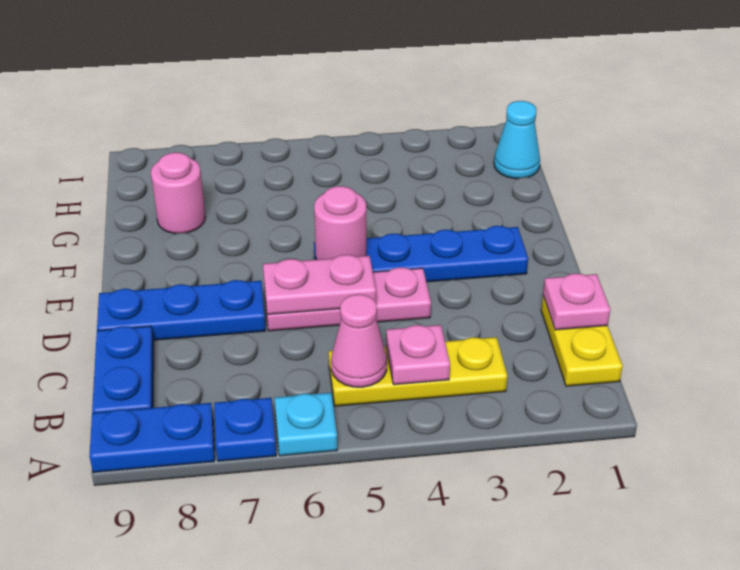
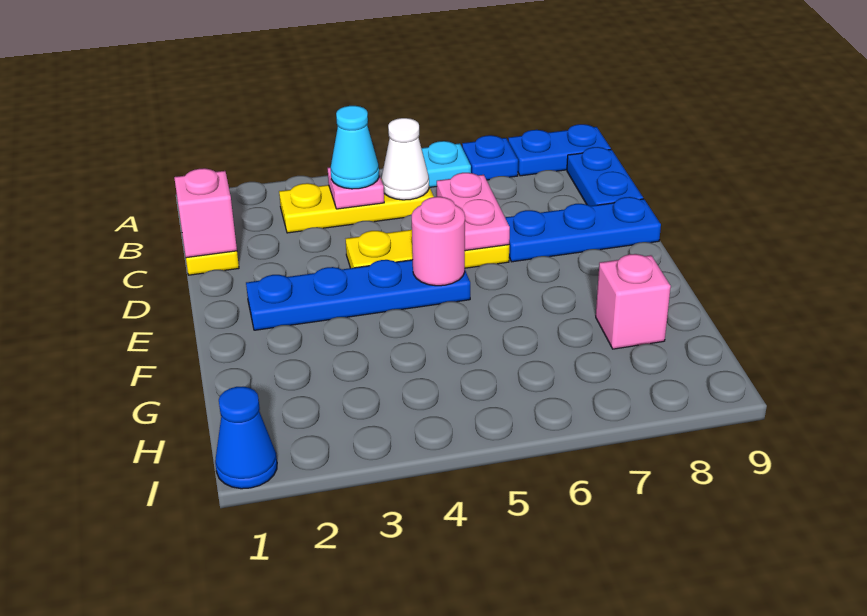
pink cone B5 level 2 -> white cone B5 level 2
pink plate C1 level 2 -> pink brick C1 level 2
pink plate D4:D6 level 1 -> yellow plate D4:D6 level 1
pink plate D5:D6 level 2 -> pink plate C6:D6 level 2
pink round brick G8 level 1 -> pink brick G8 level 1
cyan cone H1 level 1 -> cyan cone B4 level 3
none -> blue cone I1 level 1

